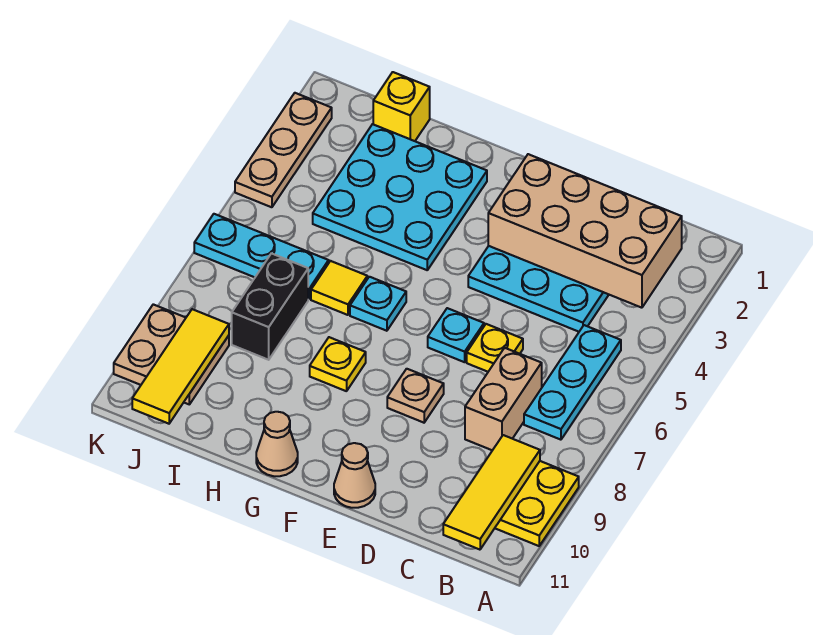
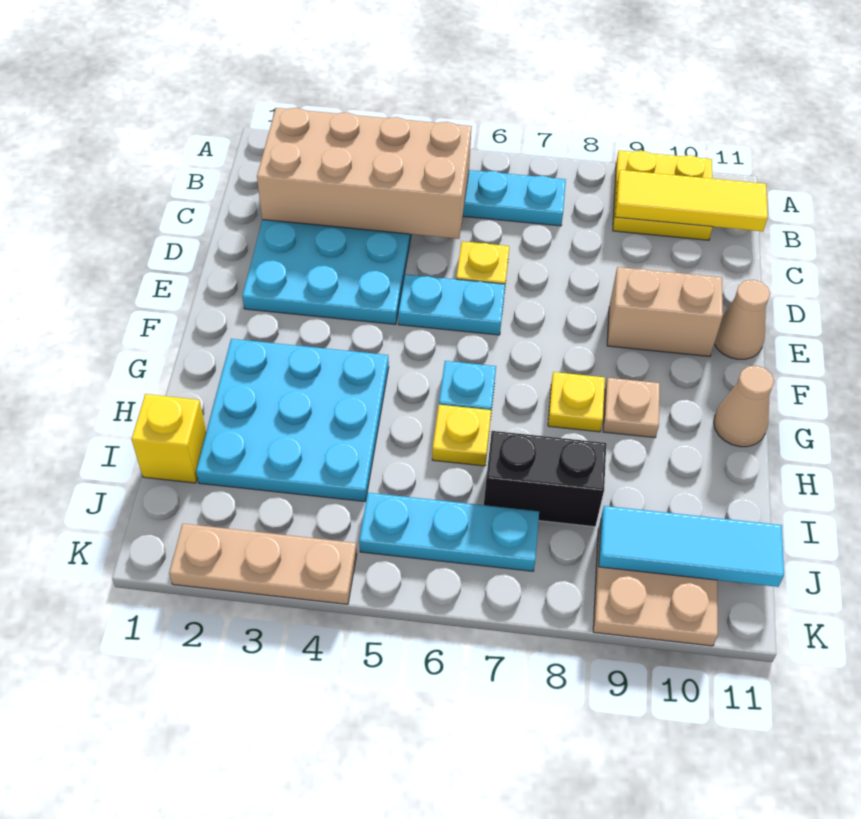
tan brick B2:E3 level 2 -> tan brick B2:C5 level 2
tan brick C7:C8 level 1 -> tan brick E9:E10 level 1
cyan plate E6 level 1 -> cyan plate E5:E6 level 1
tan plate E8 level 1 -> tan plate G9 level 1
yellow tile H6 level 1 -> yellow plate H6 level 1
cyan plate I6:K6 level 1 -> cyan plate J5:J7 level 1
yellow tile J9:J11 level 2 -> cyan tile J9:J11 level 2

